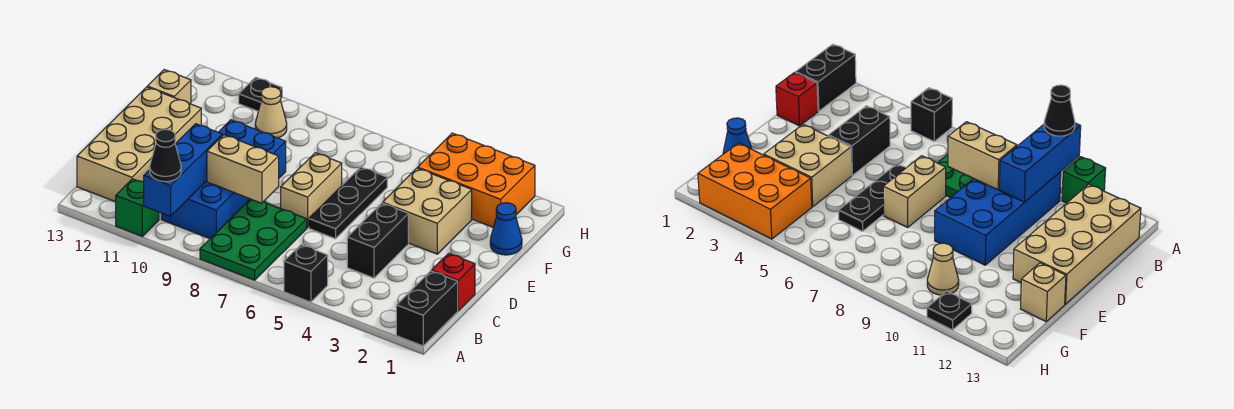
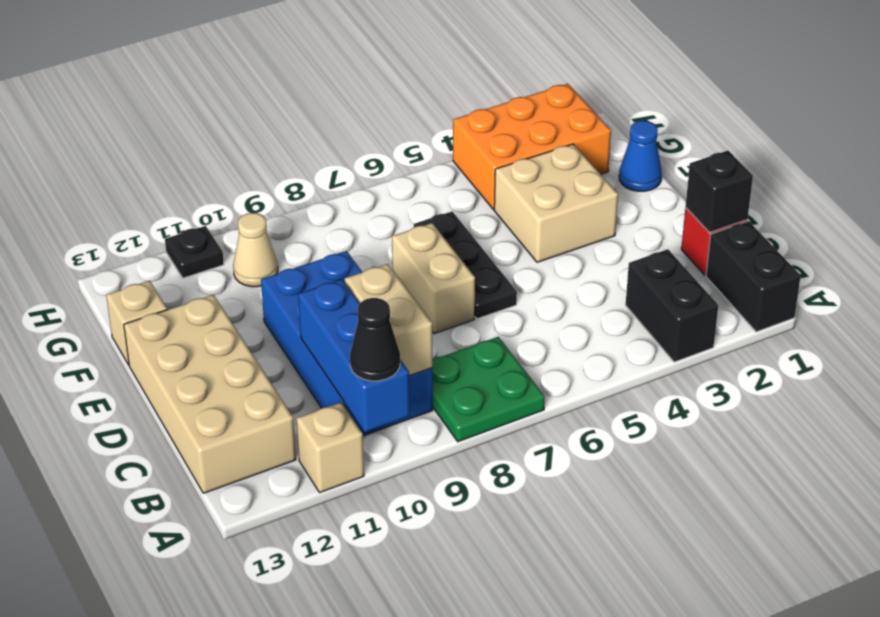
black brick A5 level 1 -> black brick C1 level 2
green plate A7:C8 level 1 -> green plate A7:B8 level 1
green brick A11 level 1 -> tan brick A11 level 1
black brick C4:D4 level 1 -> black brick A3:B3 level 1
tan brick C8:C9 level 2 -> tan brick B9:C9 level 2

